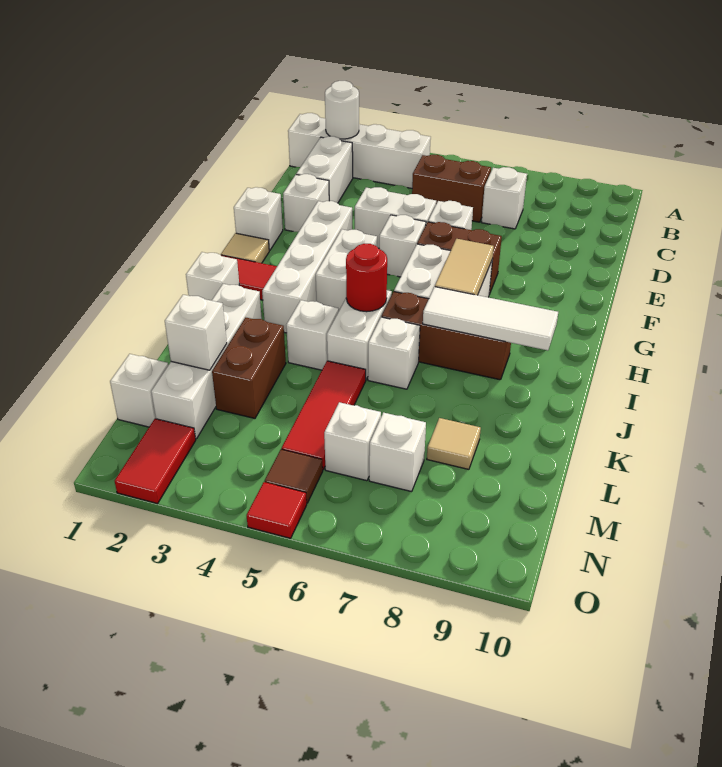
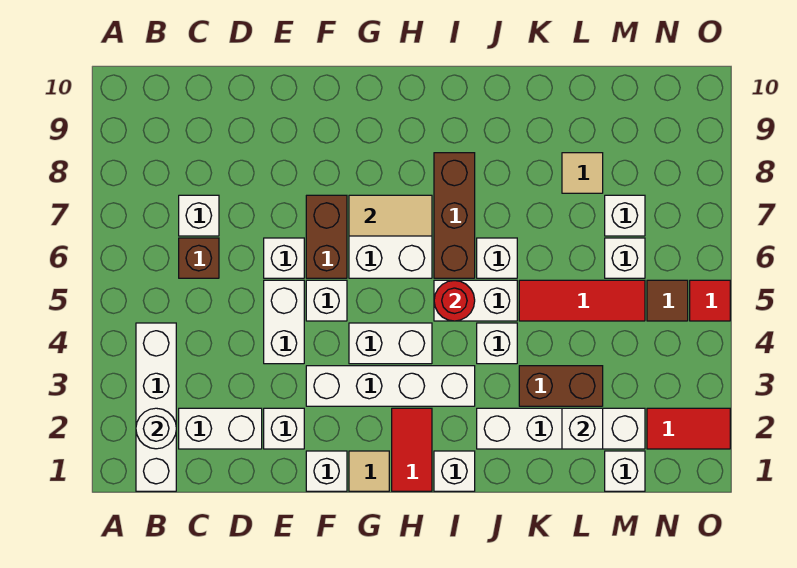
brown brick C5:C6 level 1 -> brown brick C6 level 1
white tile I7:I9 level 2 -> none

